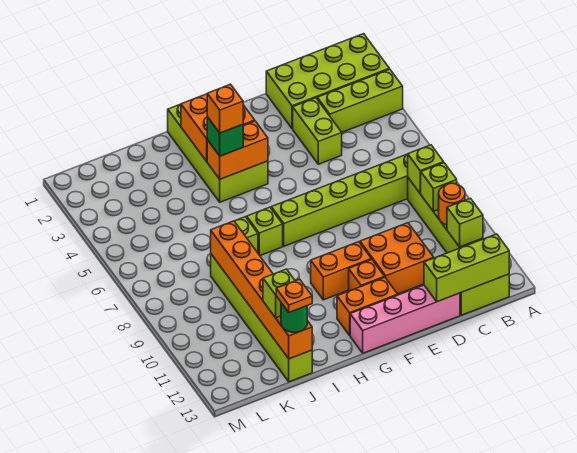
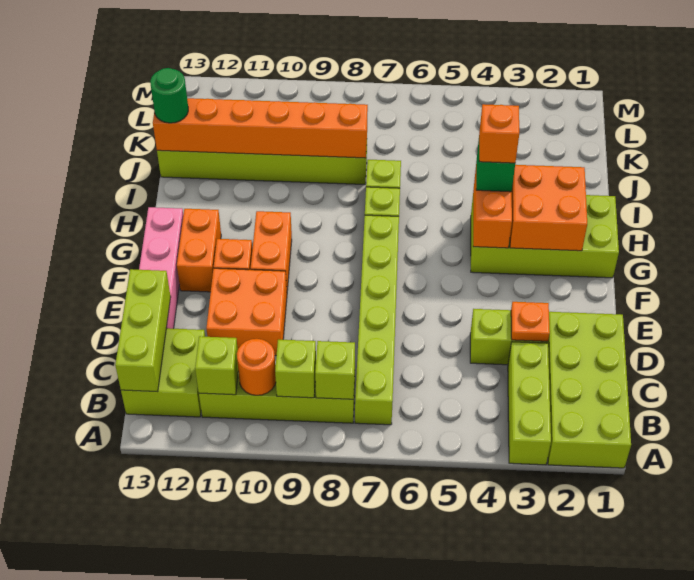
lime brick J12 level 3 -> none
orange plate J13 level 4 -> orange plate D3 level 2

